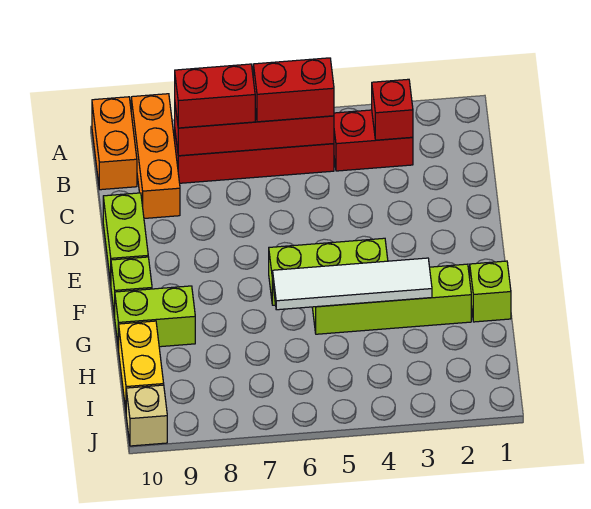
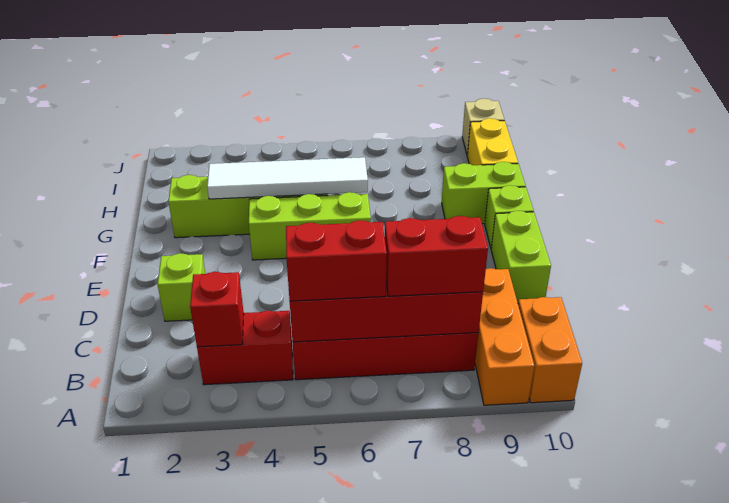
lime brick G1 level 1 -> lime brick D2 level 1

